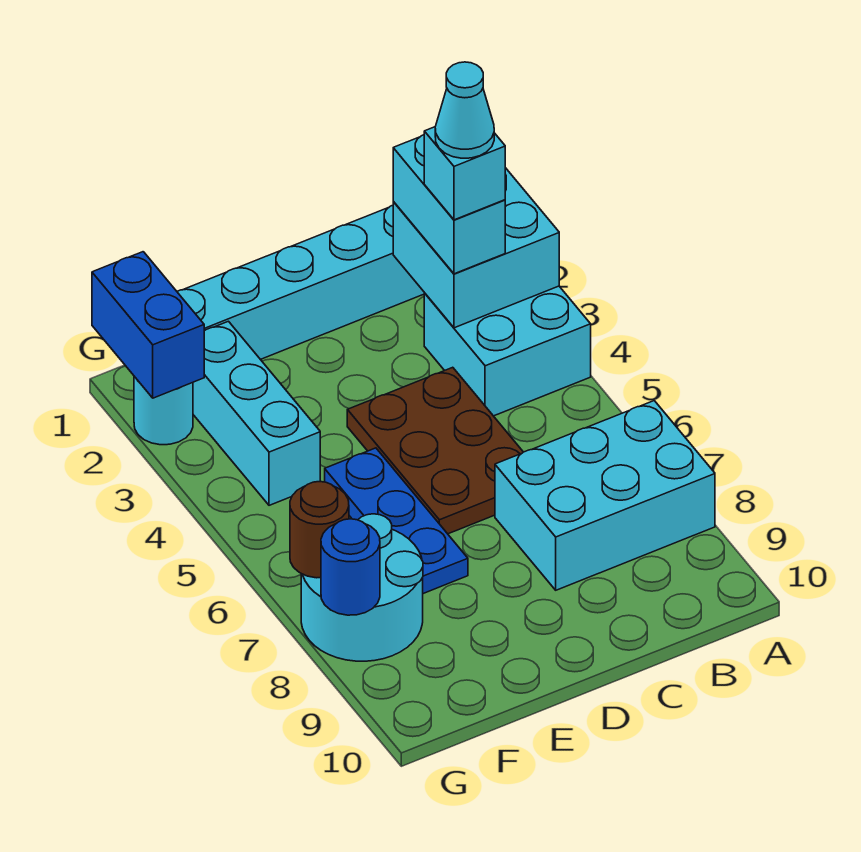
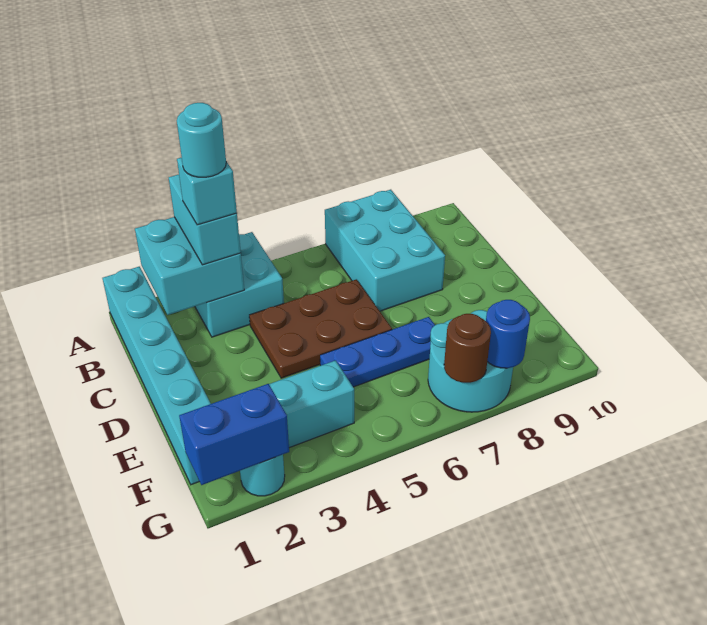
cyan brick B2:B3 level 3 -> cyan brick A3:B3 level 3
cyan cone B3 level 5 -> cyan round brick B3 level 5

